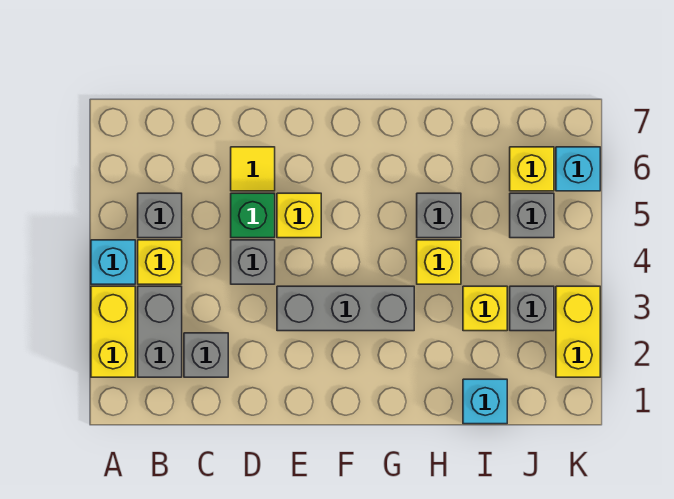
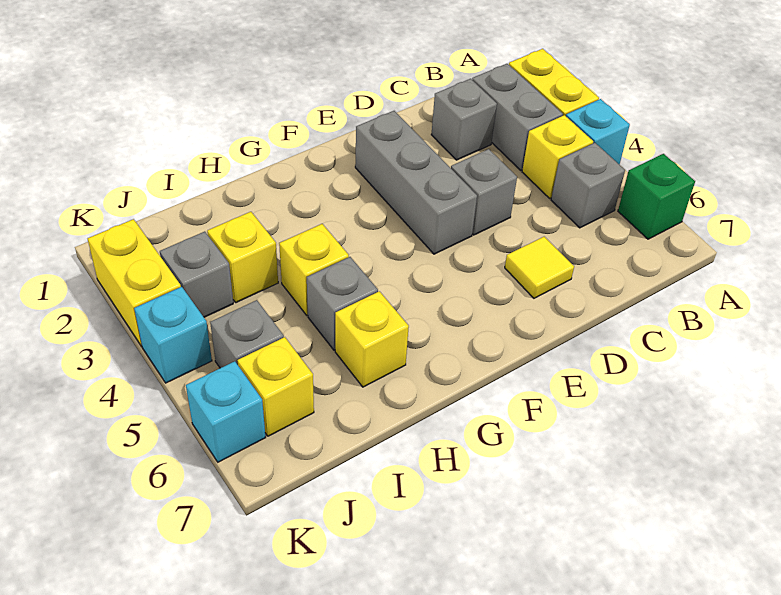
green brick D5 level 1 -> green brick A6 level 1
grey brick E3:G3 level 1 -> grey brick E2:E4 level 1
yellow brick E5 level 1 -> yellow brick H6 level 1
cyan brick I1 level 1 -> cyan brick K4 level 1

